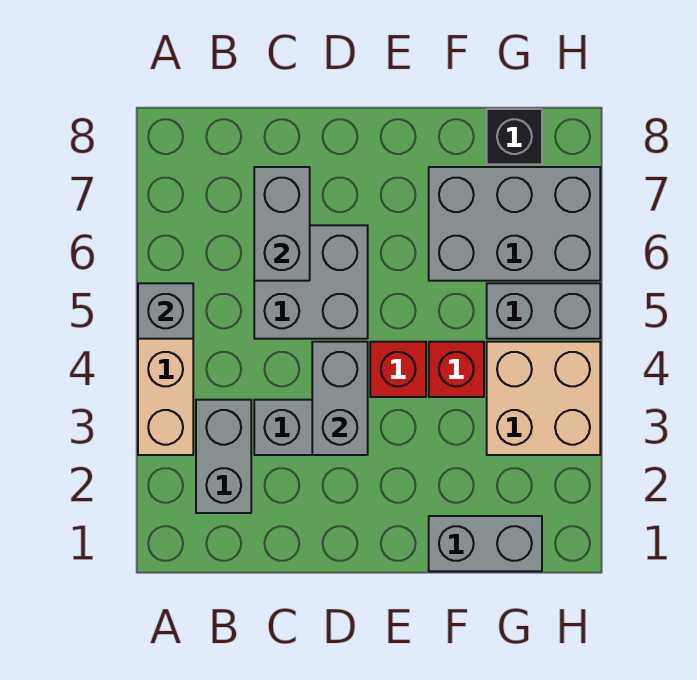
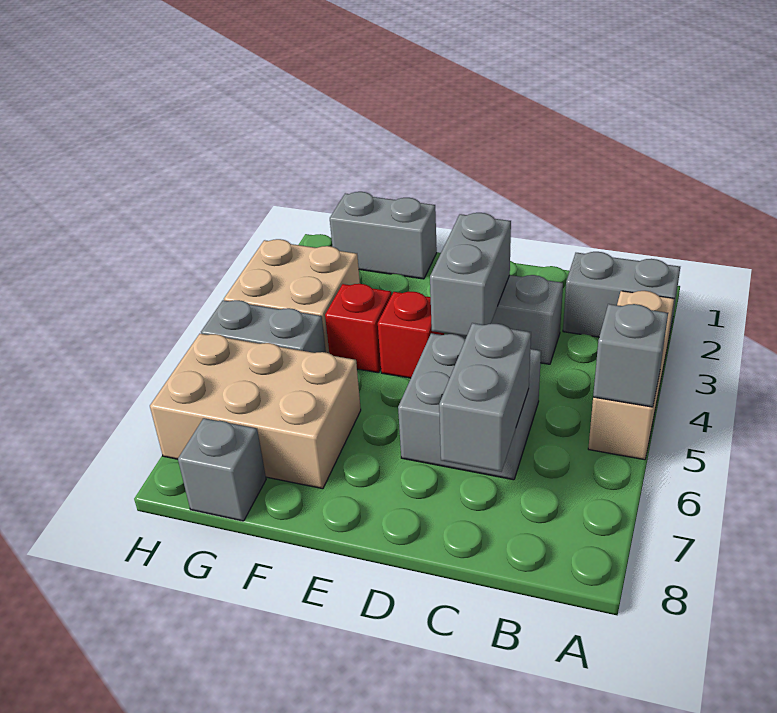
grey brick B2:B3 level 1 -> grey brick A2:B2 level 1
grey brick F6:H7 level 1 -> tan brick F6:H7 level 1
black brick G8 level 1 -> grey brick G8 level 1

